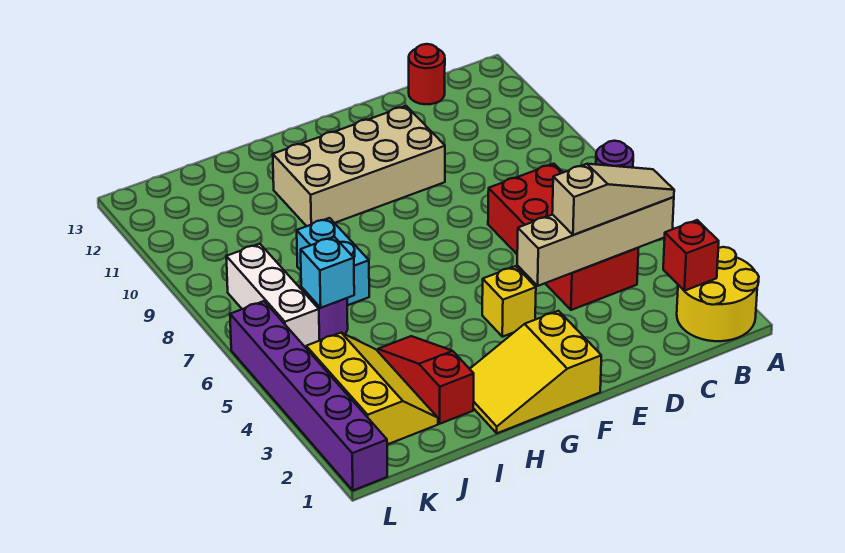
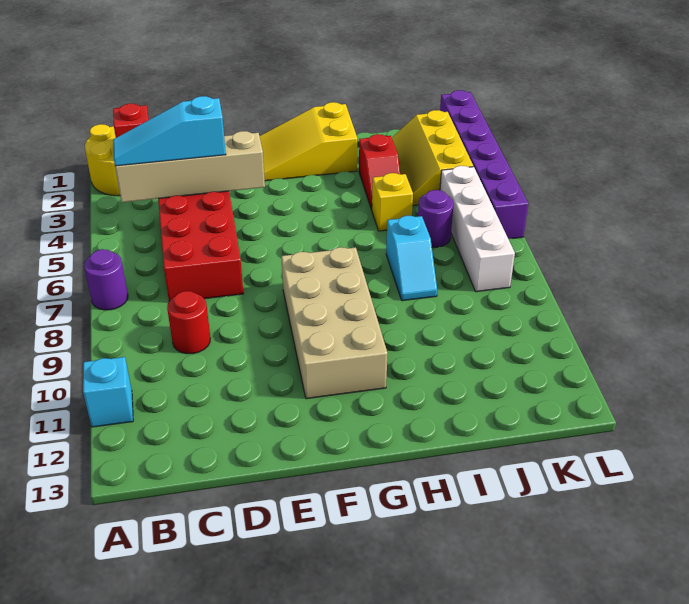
tan slope B4:D4 level 3 top D -> cyan slope B4:D4 level 3 top D
red round brick C13 level 1 -> red round brick C9 level 1
tan brick E10:H11 level 1 -> tan brick F8:G11 level 1
yellow slope F1:H2 level 1 top F -> yellow slope F1:H2 level 1 top H
yellow brick F4 level 1 -> yellow brick I5 level 1
red slope I2:I4 level 1 top 2 -> red slope I3:I4 level 1 top 3
cyan brick I7:I8 level 1 -> cyan slope I7:I8 level 1 top 7
cyan brick J6 level 2 -> cyan brick A11 level 1
white brick K6:K8 level 1 -> white brick K5:K8 level 1

